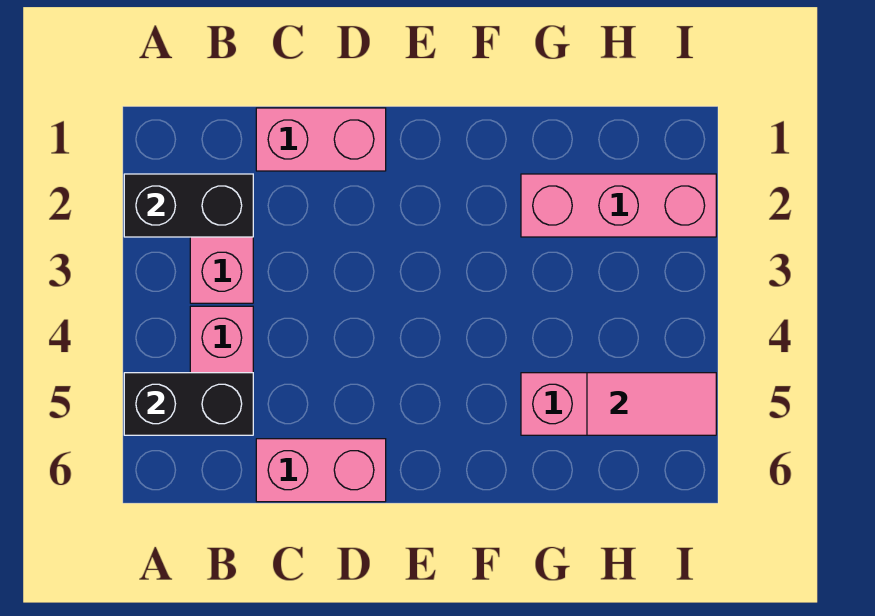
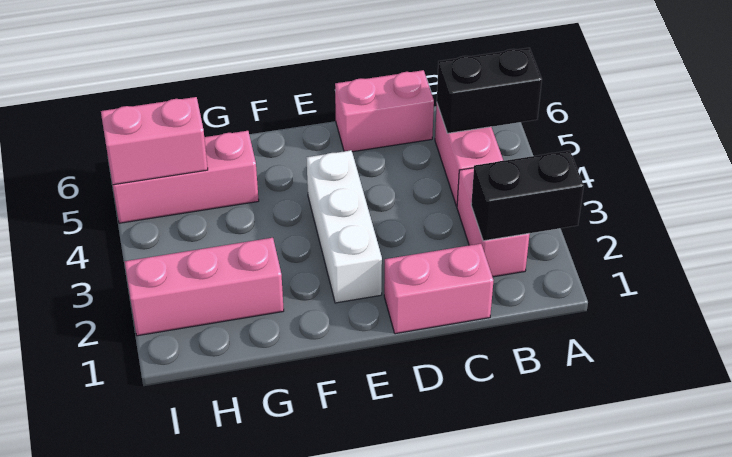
none -> white brick E2:E4 level 1
pink tile H5:I5 level 2 -> pink brick H5:I5 level 2

